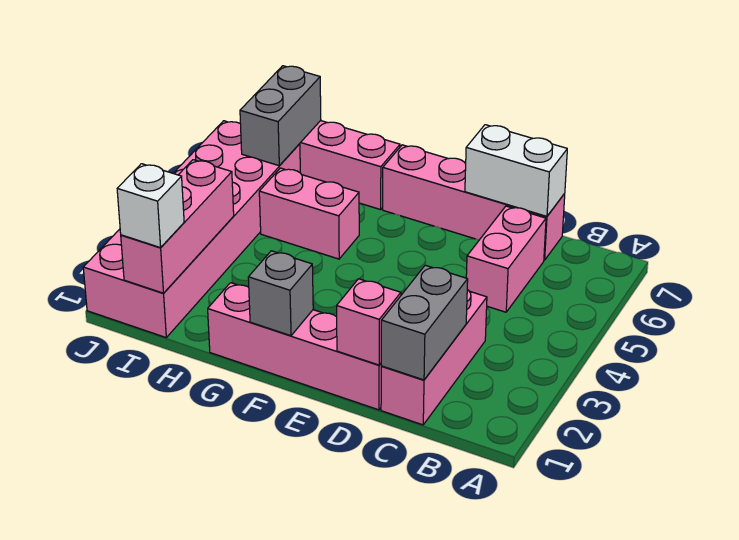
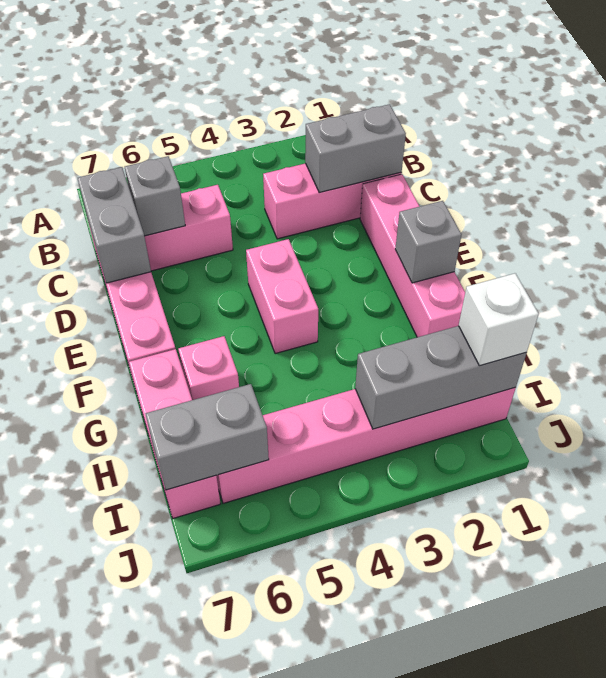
none -> grey brick C6 level 2
white brick C7:D7 level 2 -> grey brick C7:D7 level 2
pink brick D1 level 2 -> pink brick G6 level 1
pink brick G5:H5 level 1 -> pink brick E4:F4 level 1
pink brick I1:J6 level 1 -> pink brick I1:I6 level 1
pink brick I1:I3 level 2 -> grey brick I1:I3 level 2

